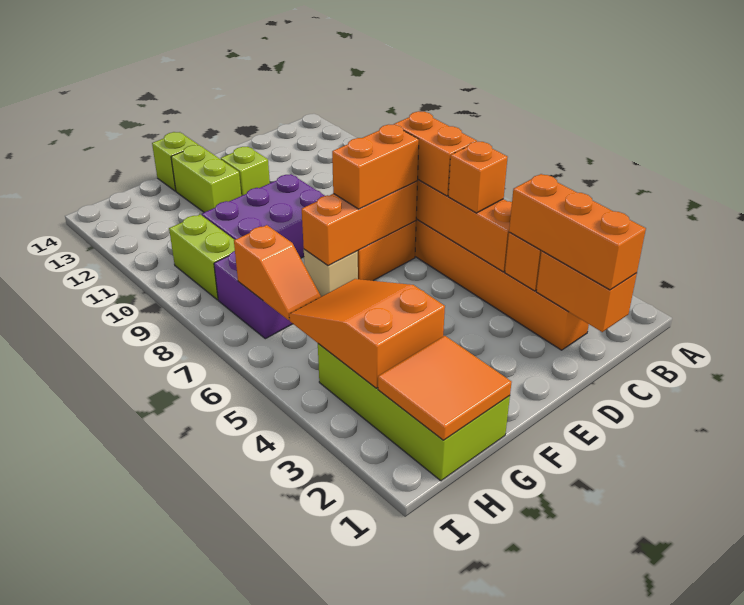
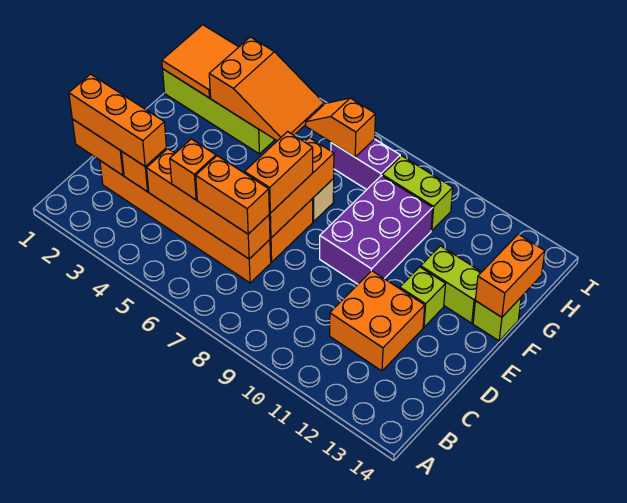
none -> orange brick C11:D12 level 1
none -> orange brick F14:G14 level 2

